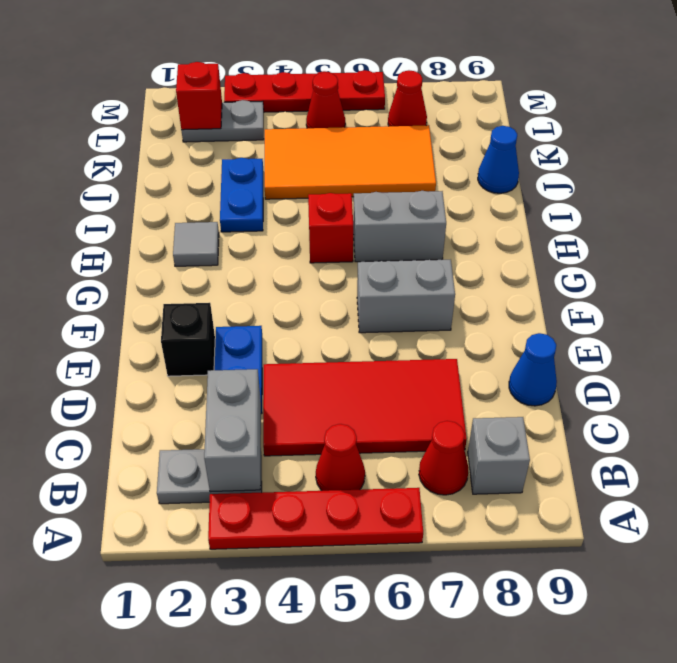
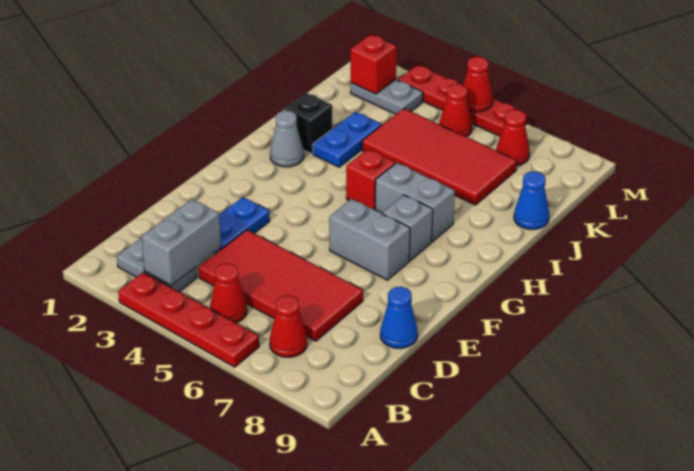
grey brick B8 level 1 -> grey brick G7 level 1
black brick E2 level 1 -> black brick I2 level 1
grey tile H2 level 1 -> grey cone H2 level 1
orange tile J4:K7 level 1 -> red tile J4:K7 level 1
none -> red cone M5 level 2

